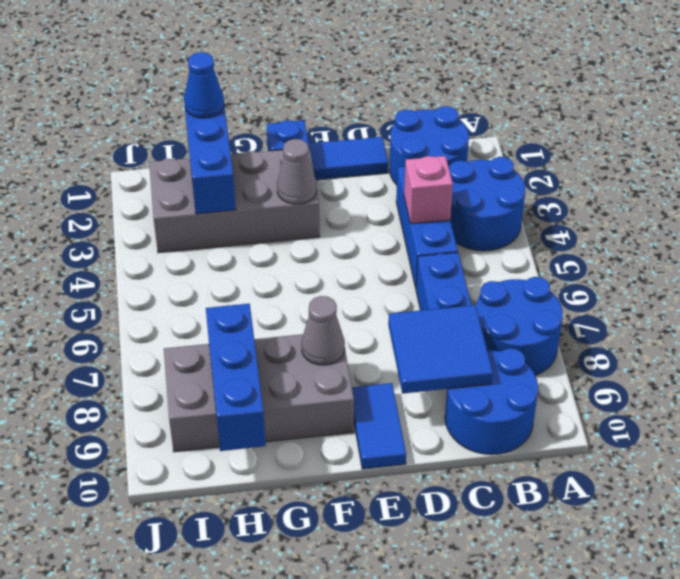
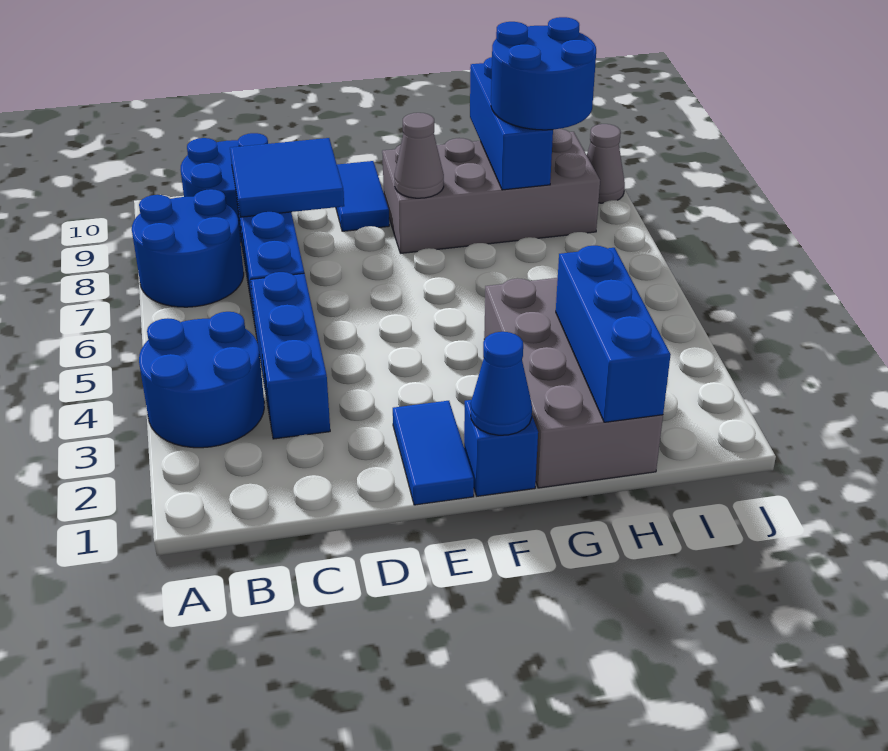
blue round brick B1:C2 level 1 -> blue round brick H8:I9 level 3
pink brick C4 level 2 -> none
blue tile D1:E1 level 1 -> blue tile E1:E2 level 1
grey brick F2:I3 level 1 -> grey brick G1:H4 level 1
grey cone F3 level 2 -> grey cone J9 level 1
blue cone H1 level 3 -> blue cone F1 level 2

